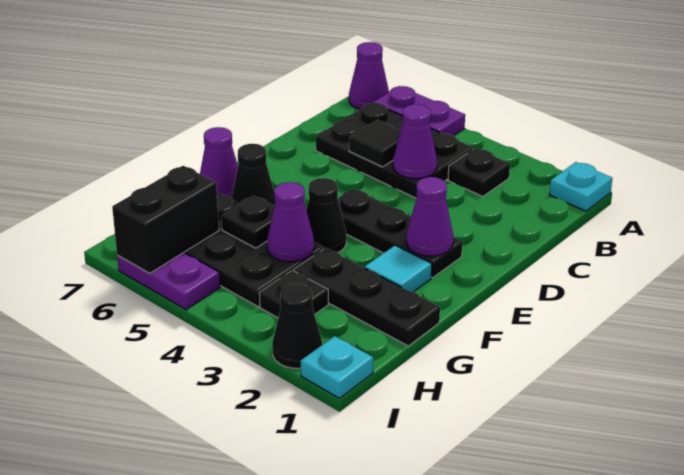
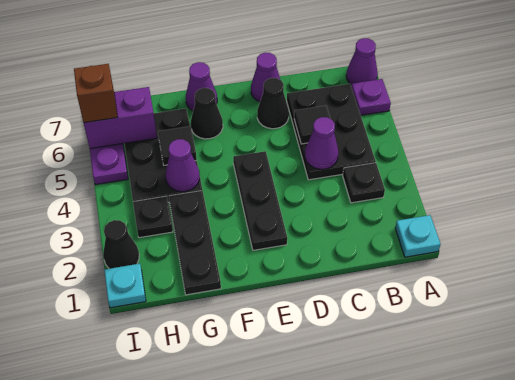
purple plate A5:A6 level 1 -> purple plate A6 level 1
purple cone E2 level 2 -> purple cone D7 level 1
cyan tile F2 level 1 -> none
black cone F4 level 1 -> black cone D6 level 1
black plate G5 level 2 -> black tile G5 level 2
black brick H6:I6 level 2 -> purple brick H6:I6 level 2
none -> brown brick I6 level 3

